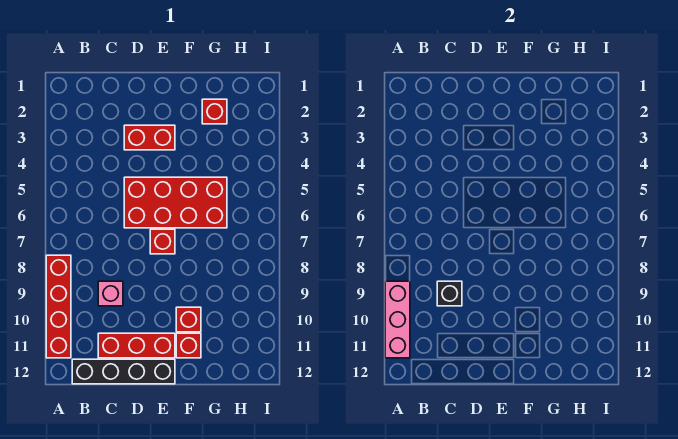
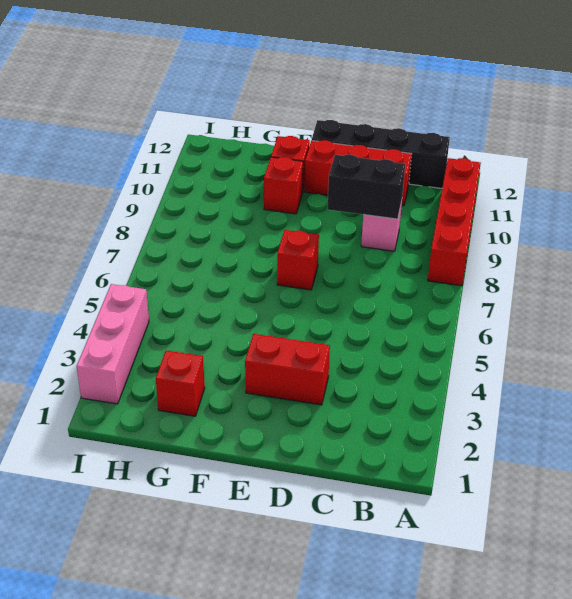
pink brick A9:A11 level 2 -> pink brick I2:I4 level 1
black brick C9 level 2 -> black brick C9:D9 level 2
red brick D5:G6 level 1 -> none

